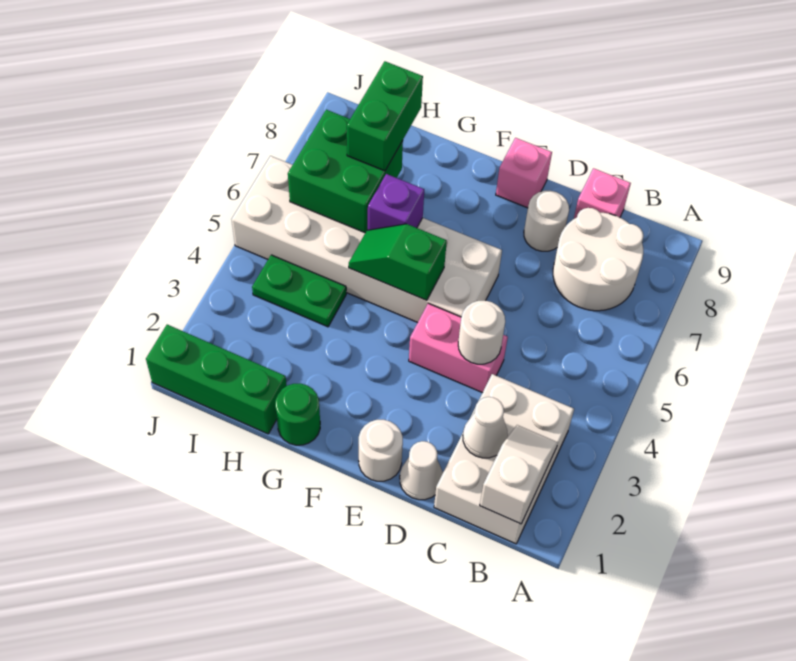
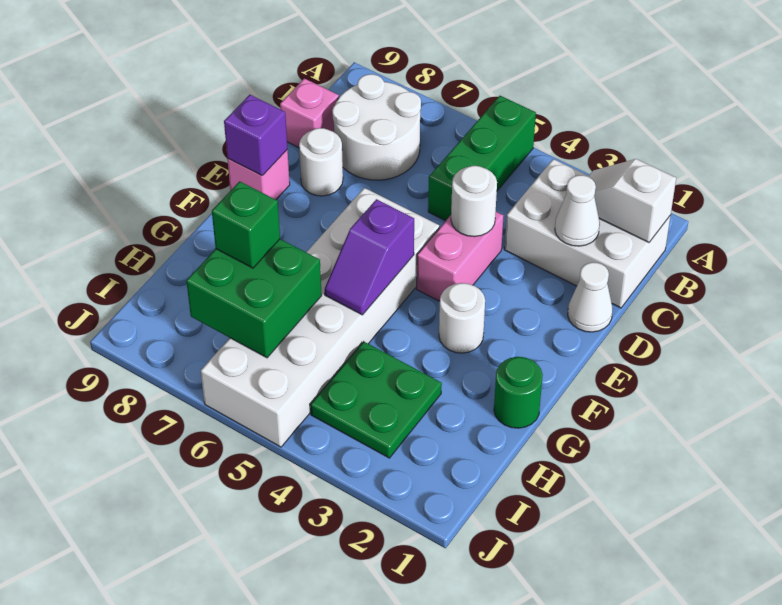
white round brick E1 level 1 -> white round brick F3 level 1
green slope F5:G5 level 2 top F -> purple slope F5:G5 level 2 top F
purple brick G6 level 2 -> purple brick E9 level 2
green brick H1:J1 level 1 -> green brick A5:C5 level 1
green plate H4:I4 level 1 -> green plate H3:I4 level 1
green brick H7:H8 level 3 -> green brick H7 level 3

